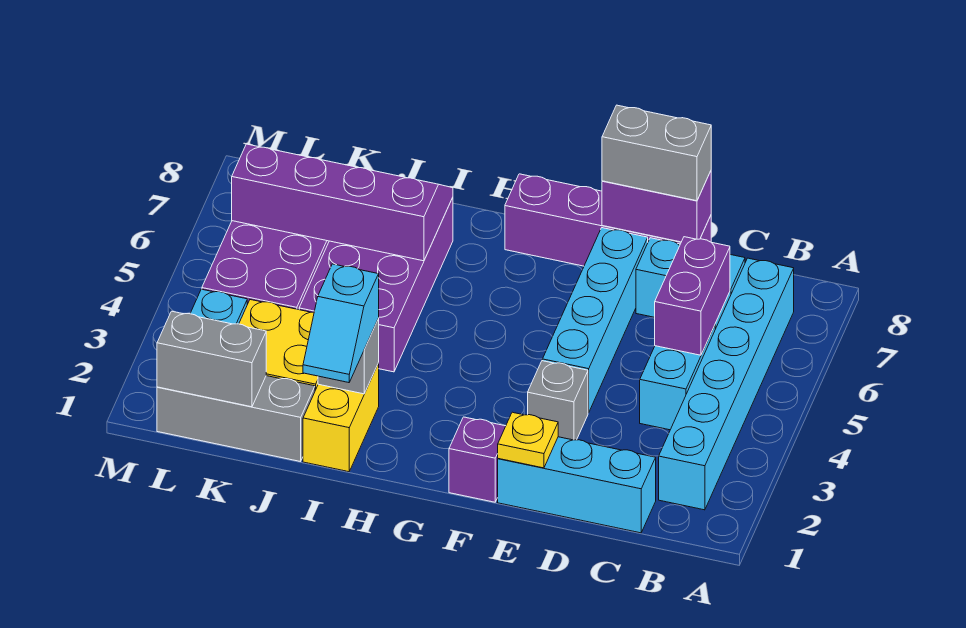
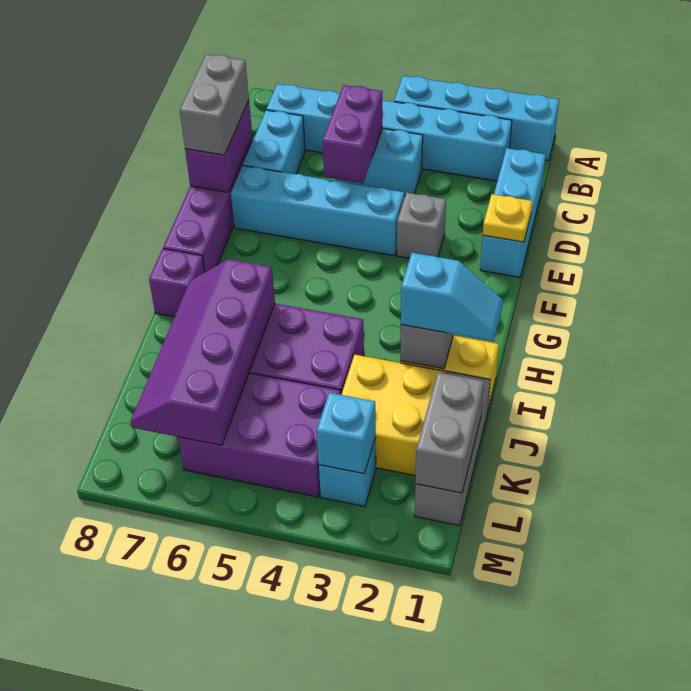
none -> cyan brick A1:A4 level 1
purple brick C5:C6 level 2 -> purple brick C5:D5 level 2
purple brick F1 level 1 -> purple brick H8 level 1
none -> cyan brick L3 level 2

